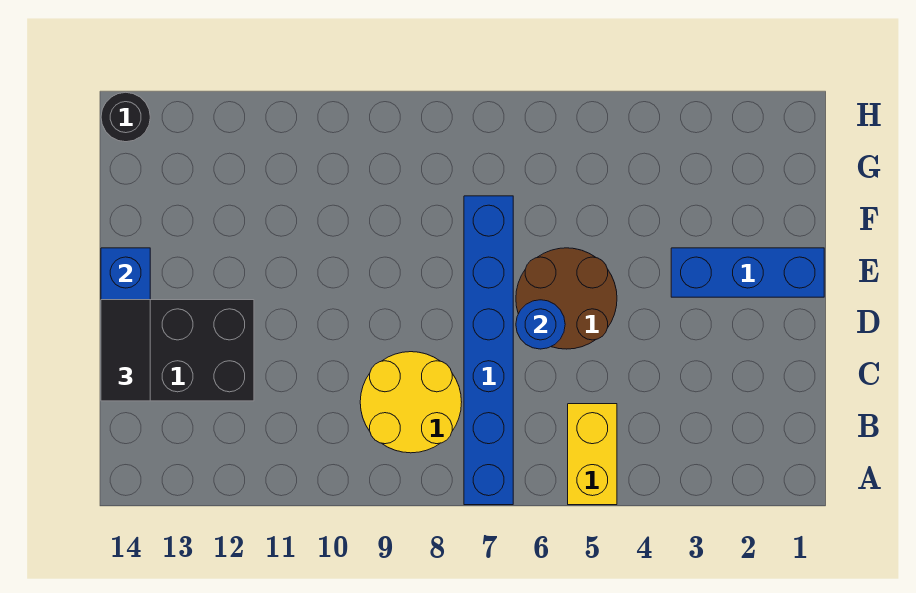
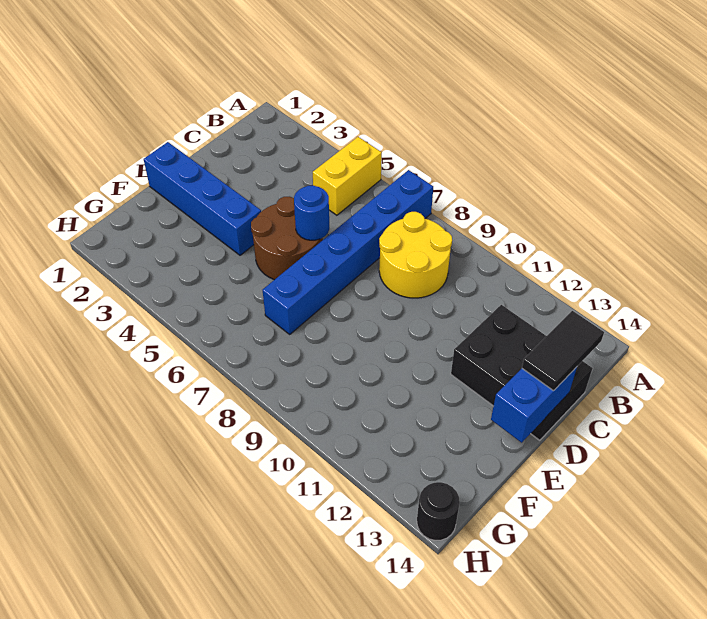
blue brick E1:E3 level 1 -> blue brick E1:E4 level 1

